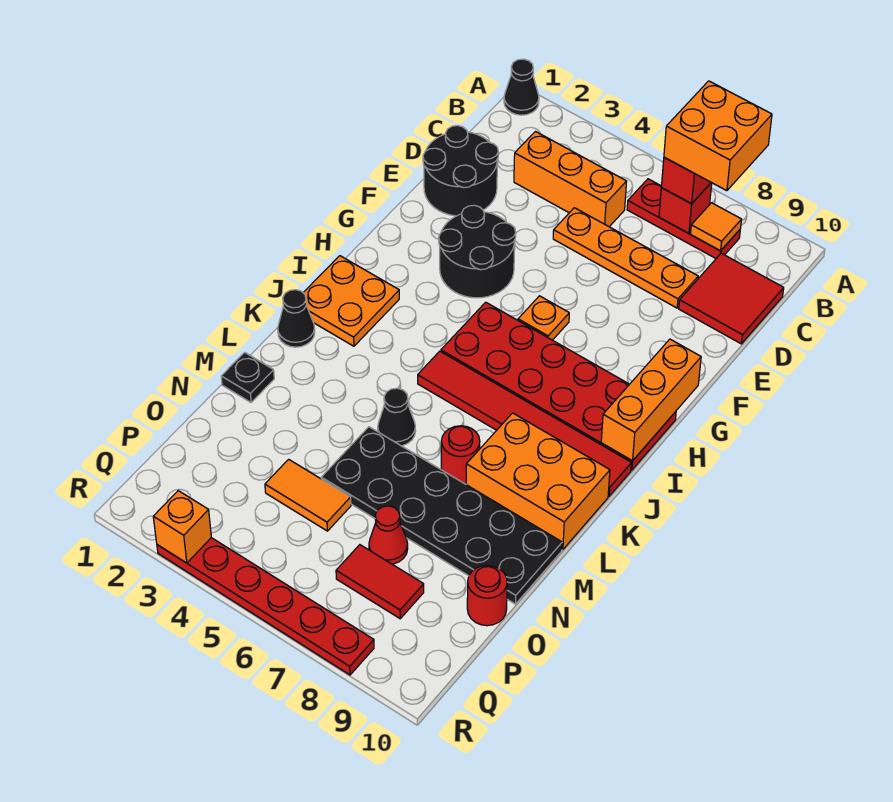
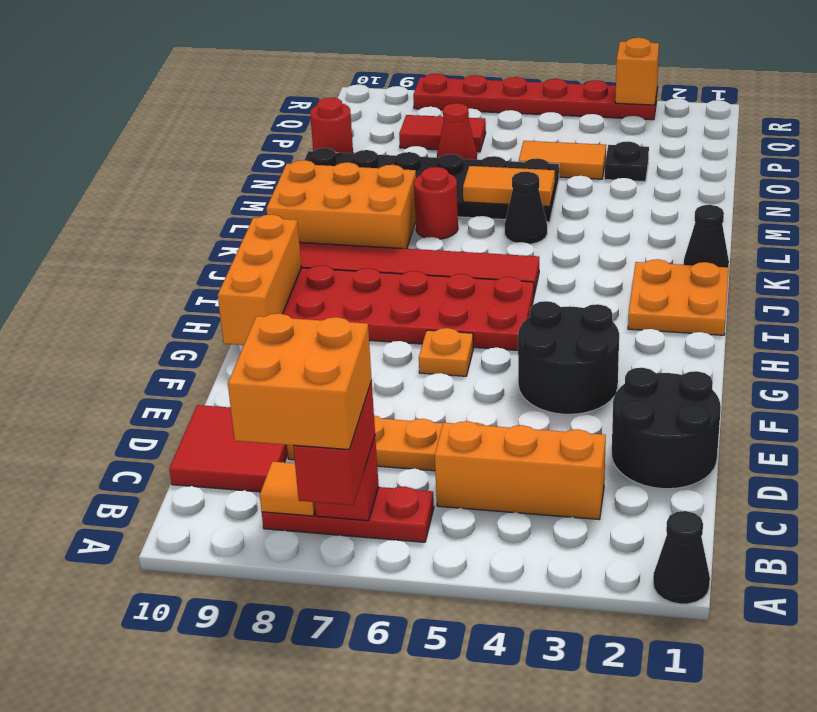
black plate M1 level 1 -> black plate O3 level 1
none -> orange tile M5:M6 level 2

